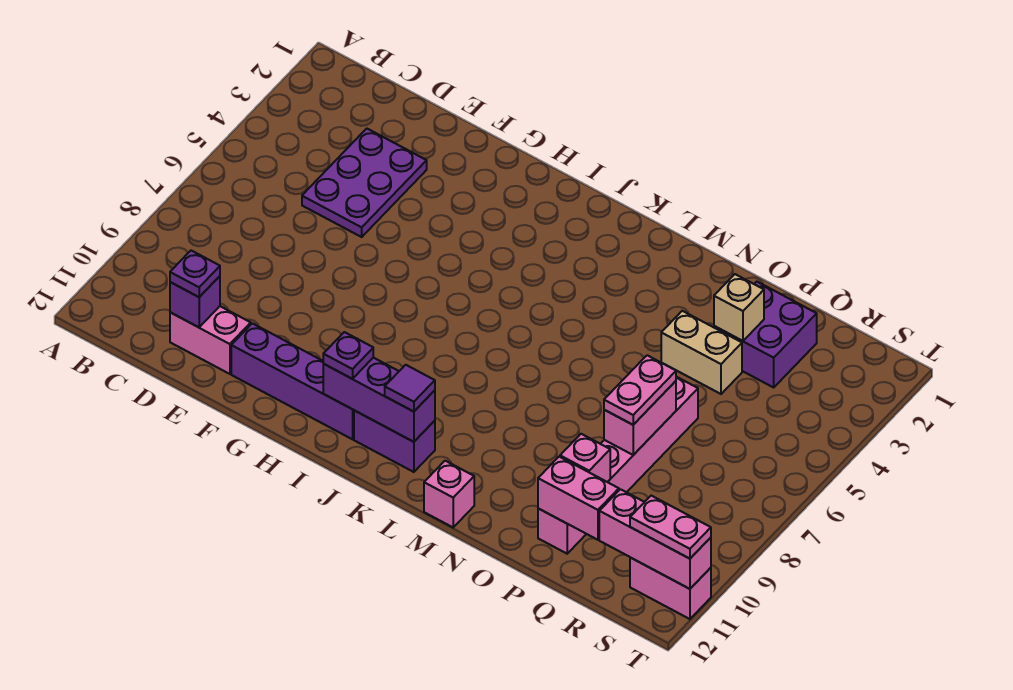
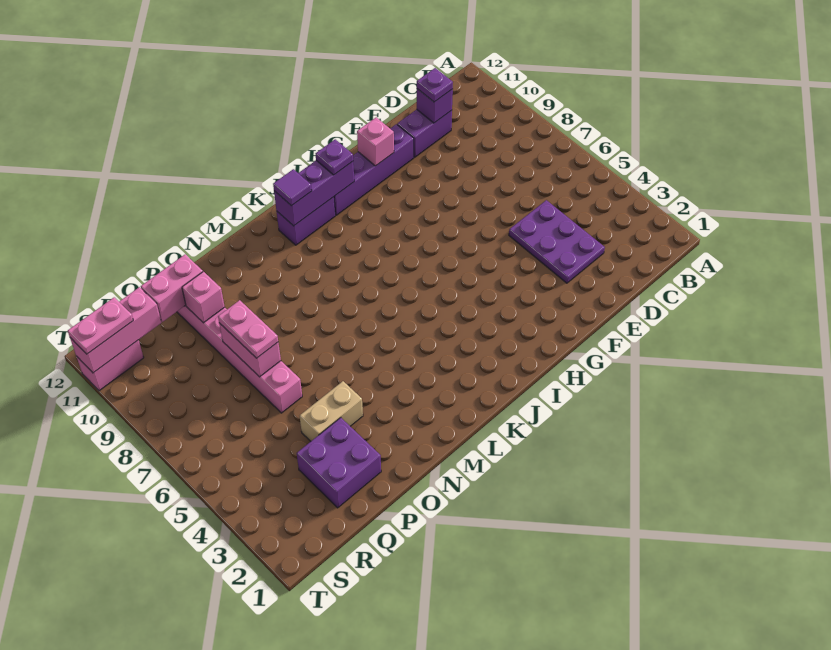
pink brick D11:E11 level 1 -> purple brick D11:E11 level 1
pink brick M12 level 1 -> pink brick G11 level 2
tan brick P3 level 2 -> none

